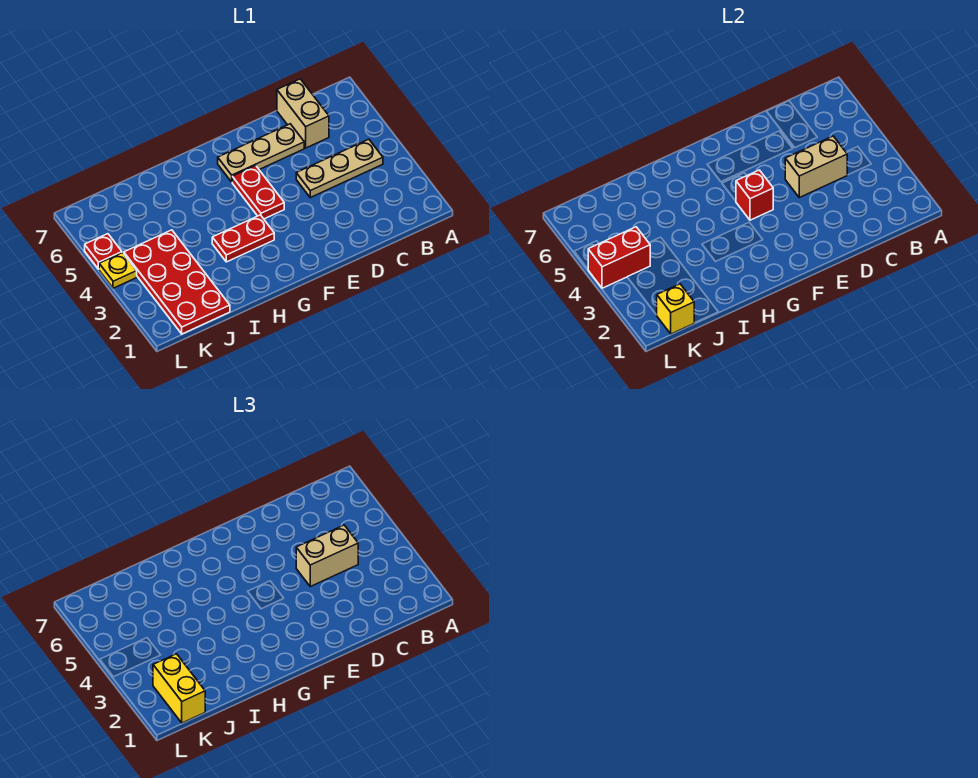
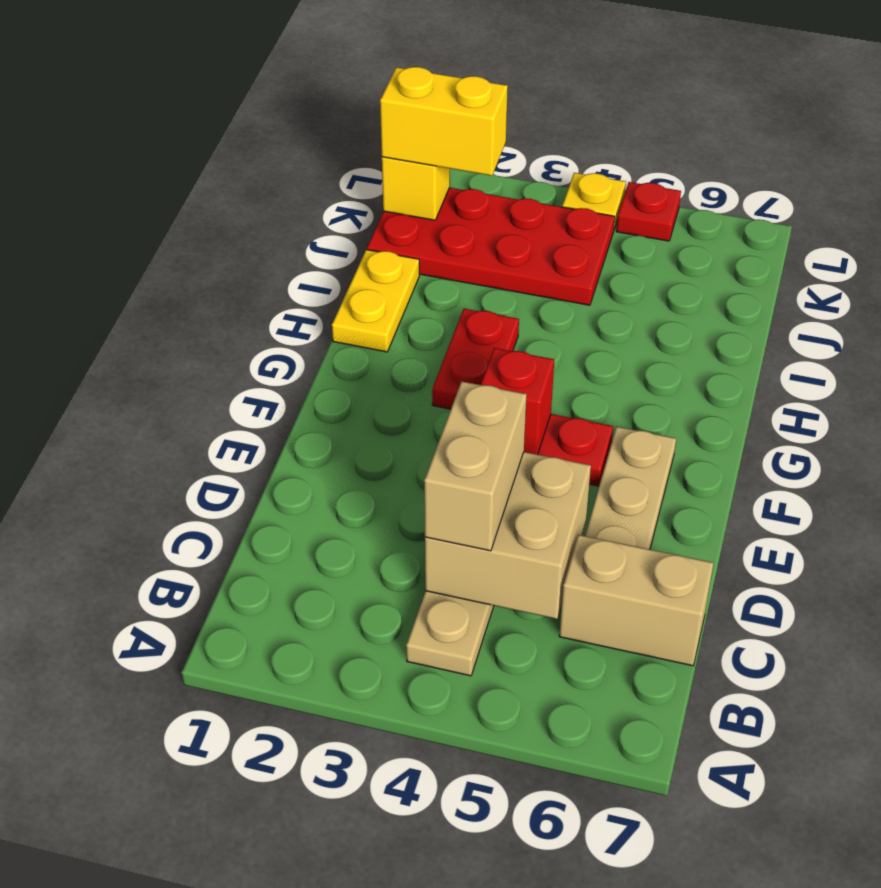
tan brick C4:D4 level 2 -> tan brick C4:D5 level 2
none -> yellow plate H1:I1 level 1
red brick K4:L4 level 2 -> none

